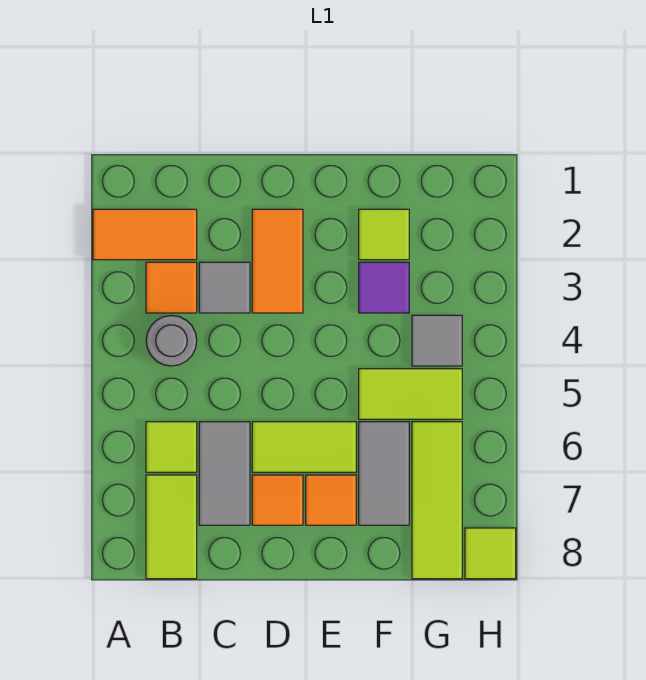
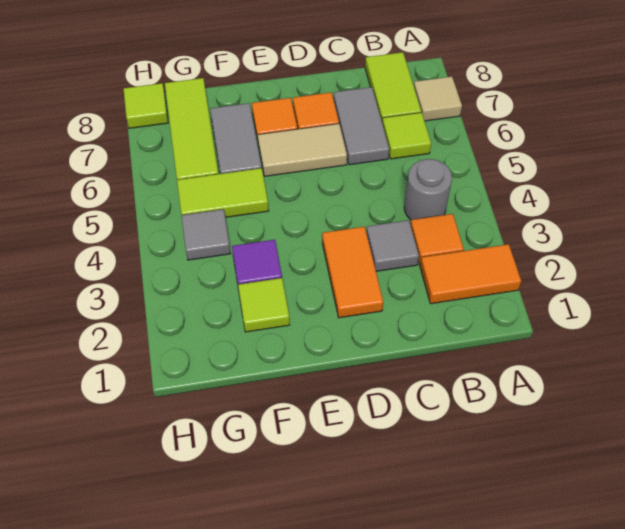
none -> tan tile A7 level 1
lime tile D6:E6 level 1 -> tan tile D6:E6 level 1

